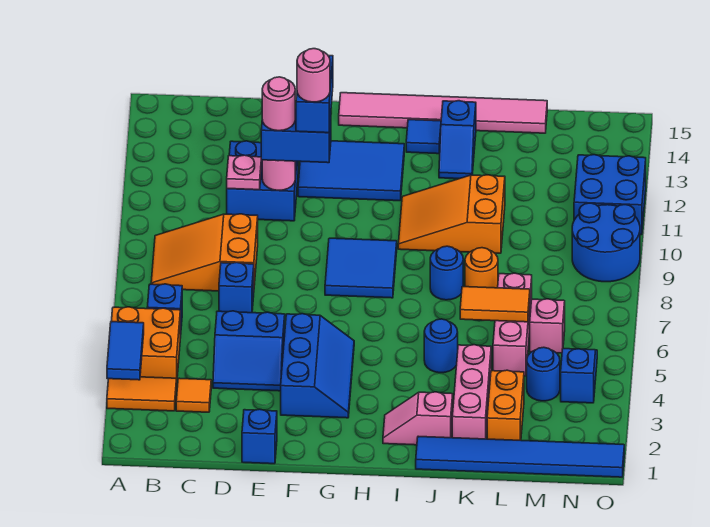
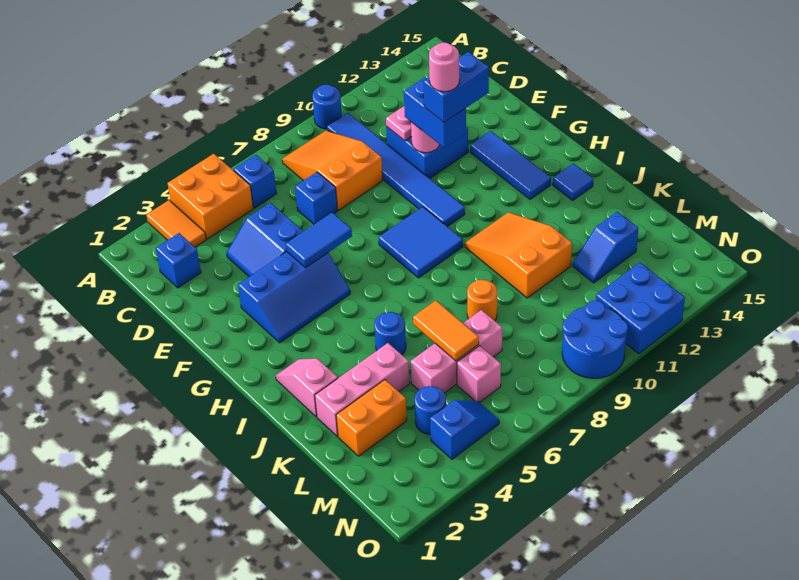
blue tile A3:A4 level 2 -> blue tile F5:F6 level 2
orange tile C3 level 1 -> none
blue brick E1 level 1 -> blue brick C2 level 1
pink round brick E11 level 4 -> none
blue tile F12:H13 level 1 -> blue tile F13:H13 level 1
pink tile G15:L15 level 1 -> none
blue tile J1:O1 level 1 -> blue tile B10:G10 level 1
blue round brick J8 level 1 -> blue round brick A10 level 1
blue slope J13:J14 level 1 top 14 -> blue slope L12:L13 level 1 top 13

